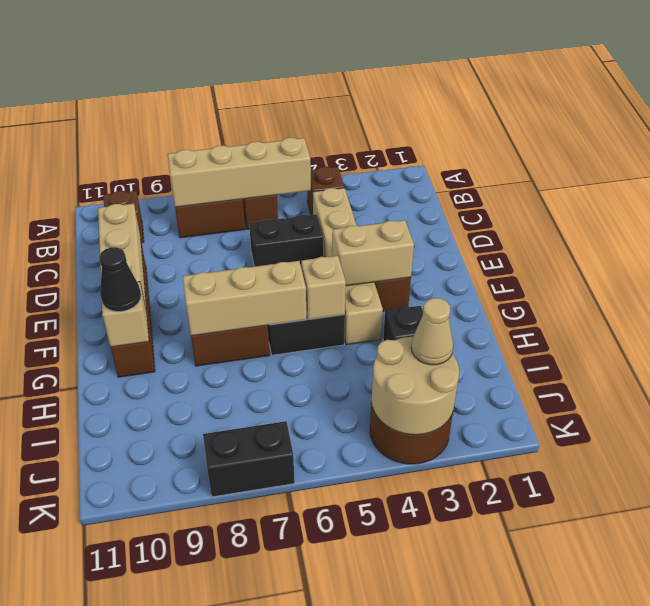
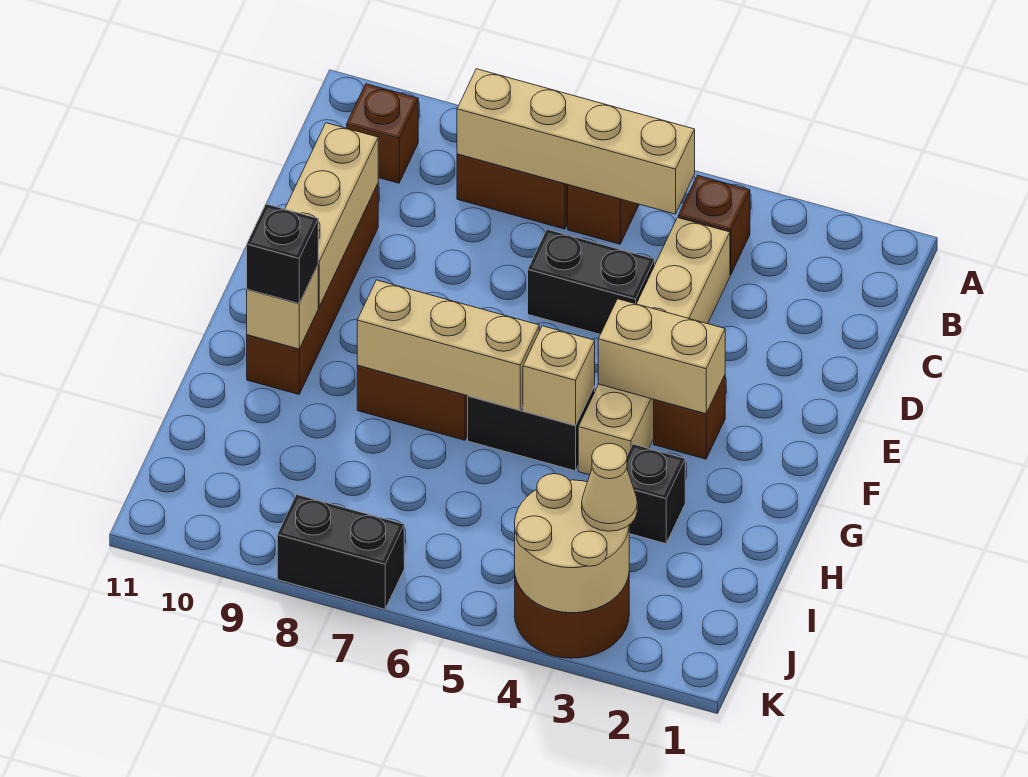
black cone G10 level 3 -> black brick G10 level 3

